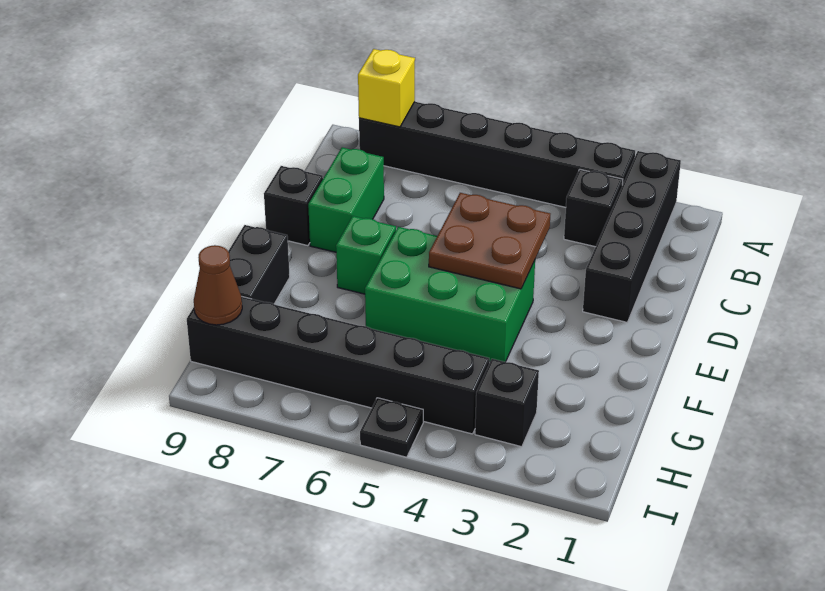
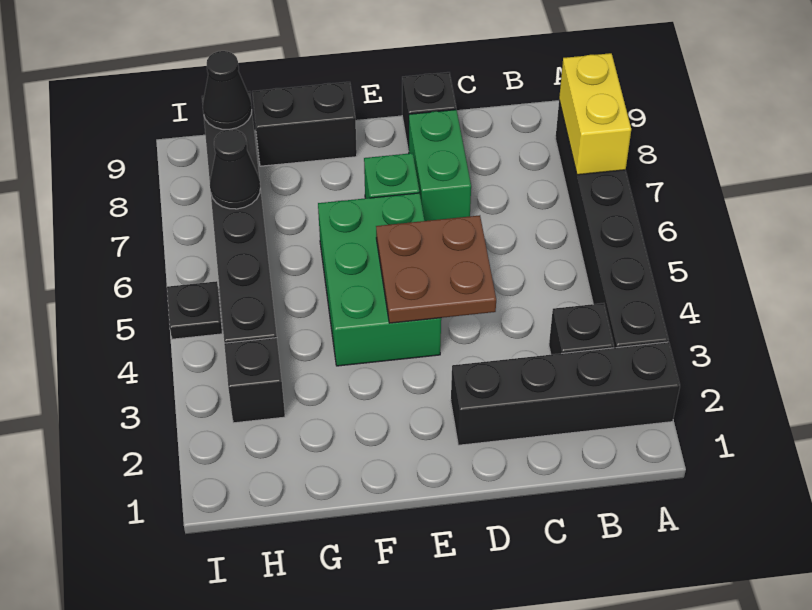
yellow brick A8 level 2 -> yellow brick A7:A8 level 2
green brick C8:D8 level 1 -> green brick D7:D8 level 1
none -> black cone H7 level 2
brown cone H9 level 2 -> black cone H9 level 2

